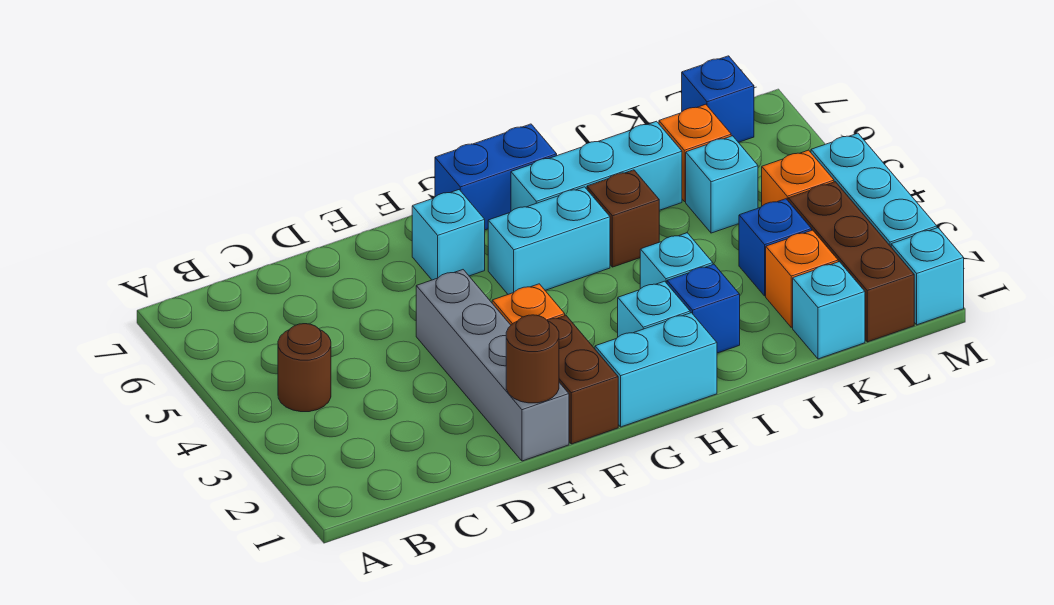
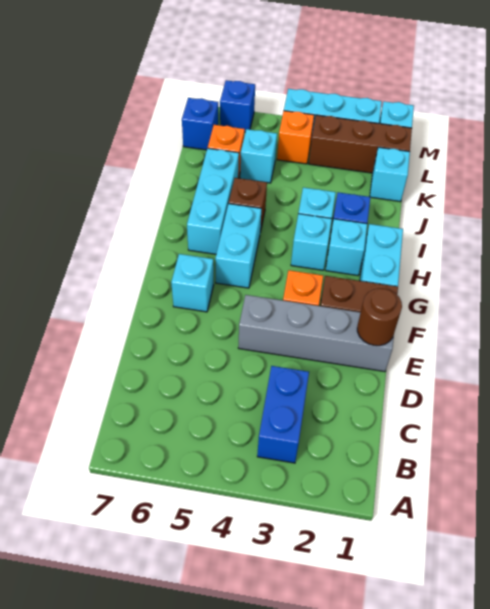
brown round brick B4 level 1 -> none
blue brick G7:H7 level 1 -> blue brick B3:C3 level 1
none -> cyan brick H3 level 1
orange brick K2 level 1 -> none
blue brick K3 level 1 -> blue brick M6 level 1

